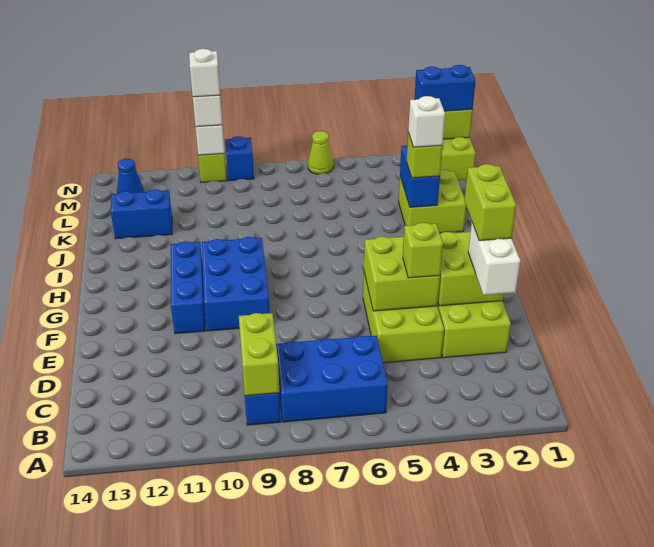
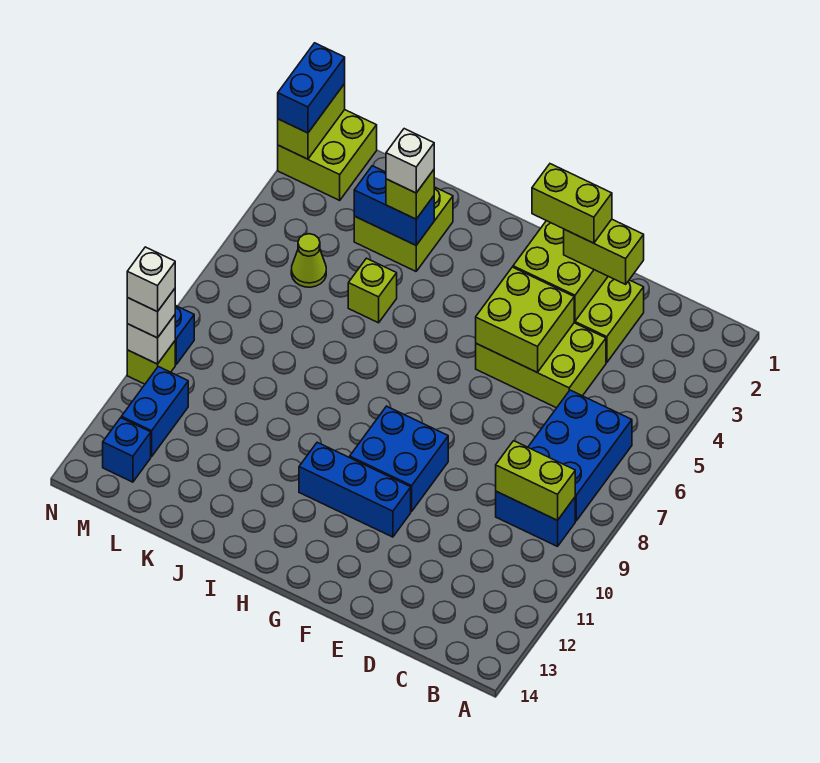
white brick D2:E2 level 3 -> lime brick D2:E2 level 3
lime brick E4 level 3 -> lime brick J5 level 1
blue brick F9:H10 level 1 -> blue brick F9:G10 level 1
blue brick K12:K13 level 1 -> blue brick M11:M12 level 1
blue cone M13 level 1 -> blue brick M13 level 1
lime cone N6 level 1 -> lime cone L5 level 1

